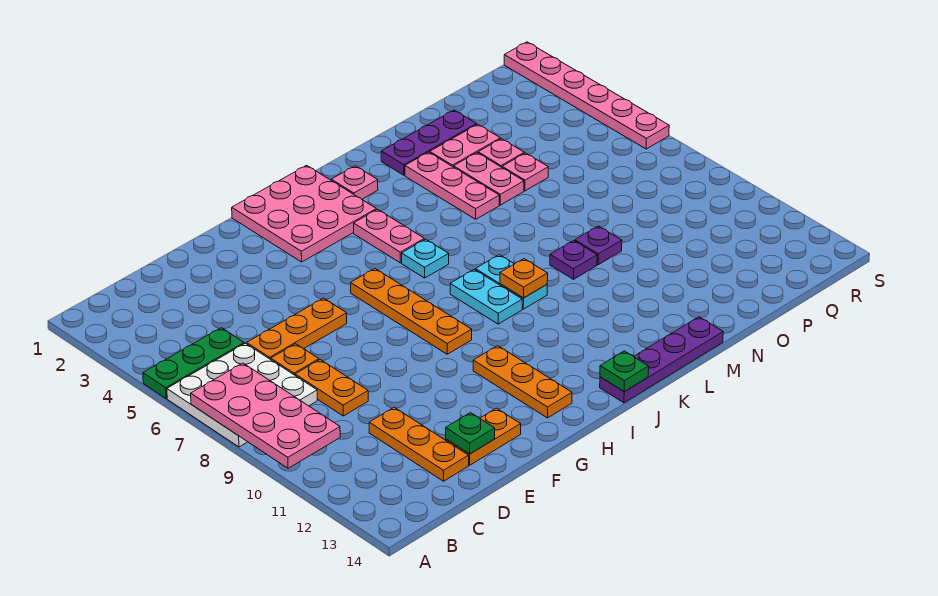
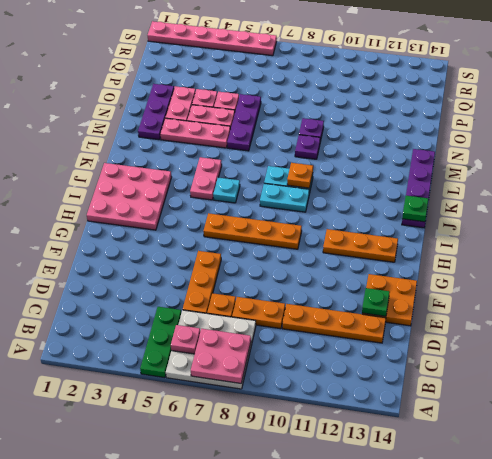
pink plate A7:B10 level 2 -> pink plate A7:B8 level 2
orange plate D11:D13 level 1 -> orange plate D10:D13 level 1
orange plate E13:F13 level 1 -> orange plate E13:F14 level 1
pink plate J4:J5 level 1 -> pink plate J5:K5 level 1
pink plate K2 level 1 -> pink plate B6 level 2
none -> purple plate M6:O6 level 1

